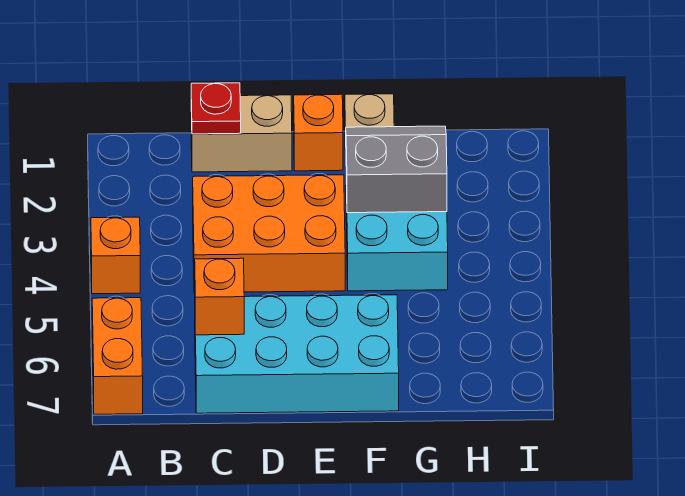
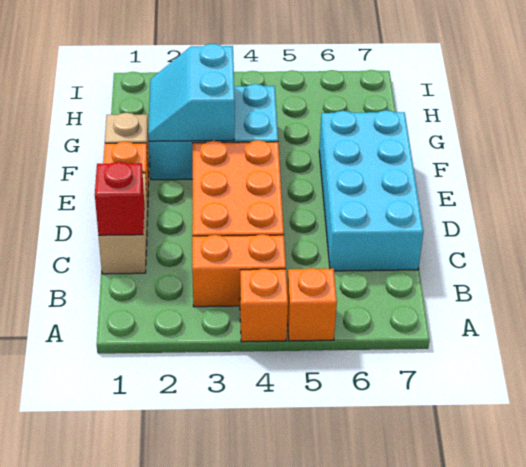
orange brick A6:A7 level 1 -> orange brick B3:B4 level 1
red plate C1 level 2 -> red brick C1 level 2
orange brick C6 level 2 -> orange brick A5 level 1
grey slope F2:G3 level 2 top 3 -> cyan slope F2:G3 level 2 top 3

